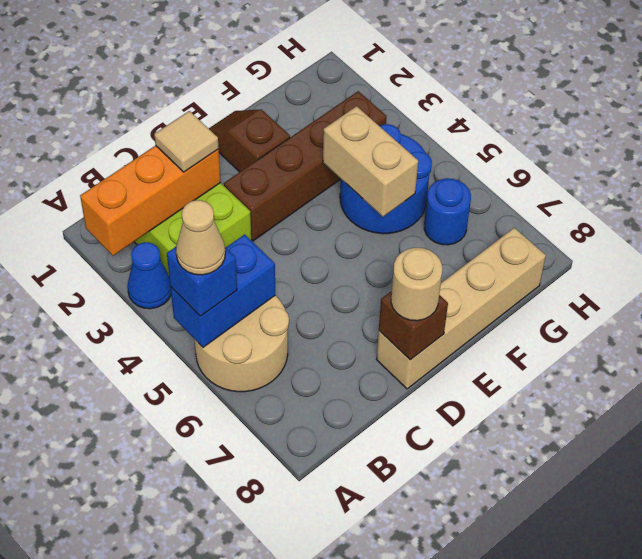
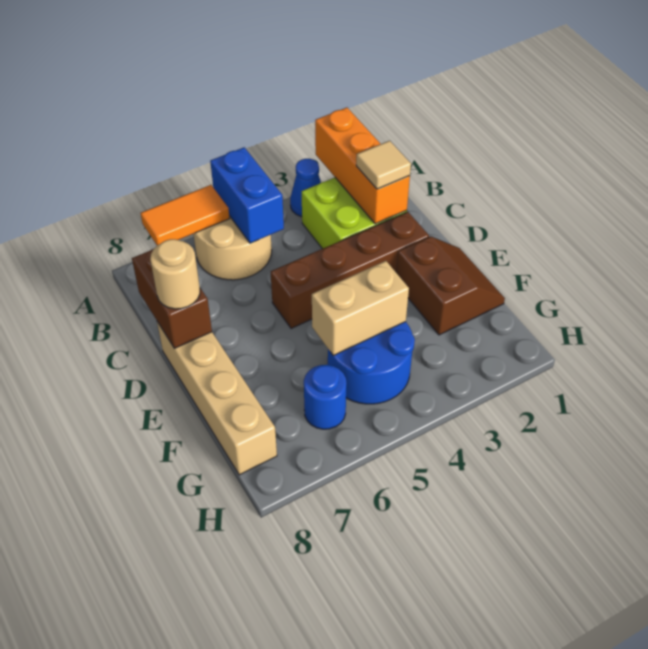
blue brick A5 level 3 -> none
tan cone A5 level 4 -> none
none -> orange tile A6:A7 level 2
brown brick D3:G3 level 1 -> brown brick D2:D5 level 1
brown brick D8 level 2 -> brown brick C8:D8 level 2
brown slope E1:E2 level 1 top 2 -> brown slope E1:F2 level 1 top 2

